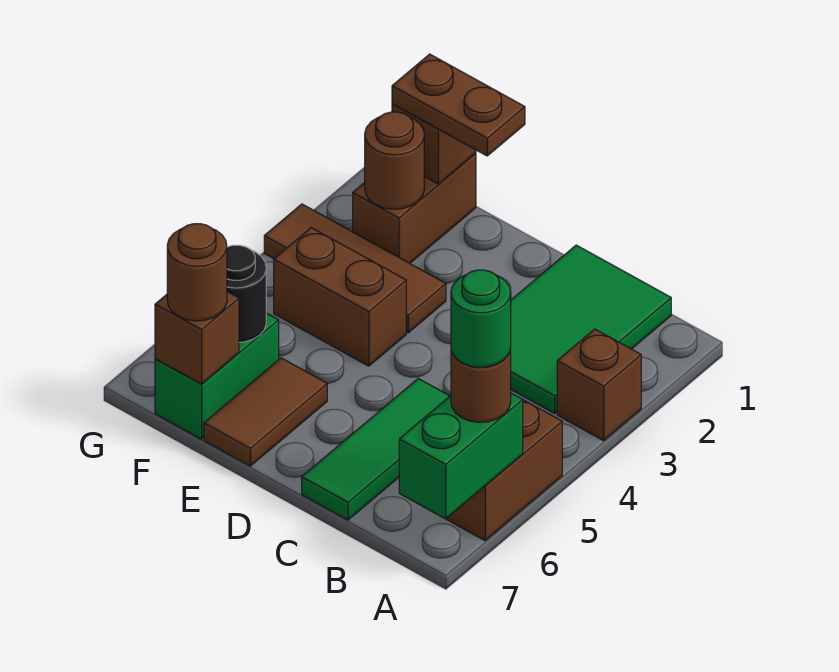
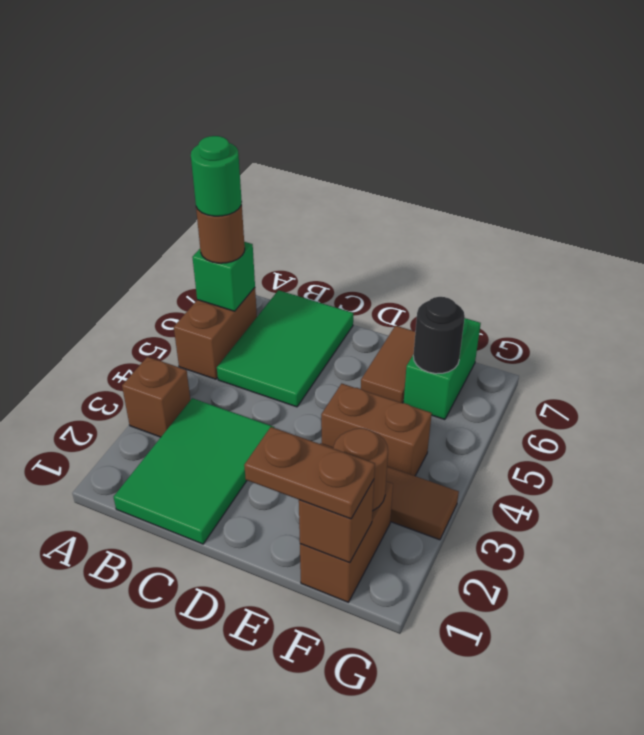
green brick A6:A7 level 2 -> green brick A6 level 2
green tile C5:C7 level 1 -> green tile B5:C7 level 1
brown brick F7 level 2 -> none
brown round brick F7 level 3 -> none

